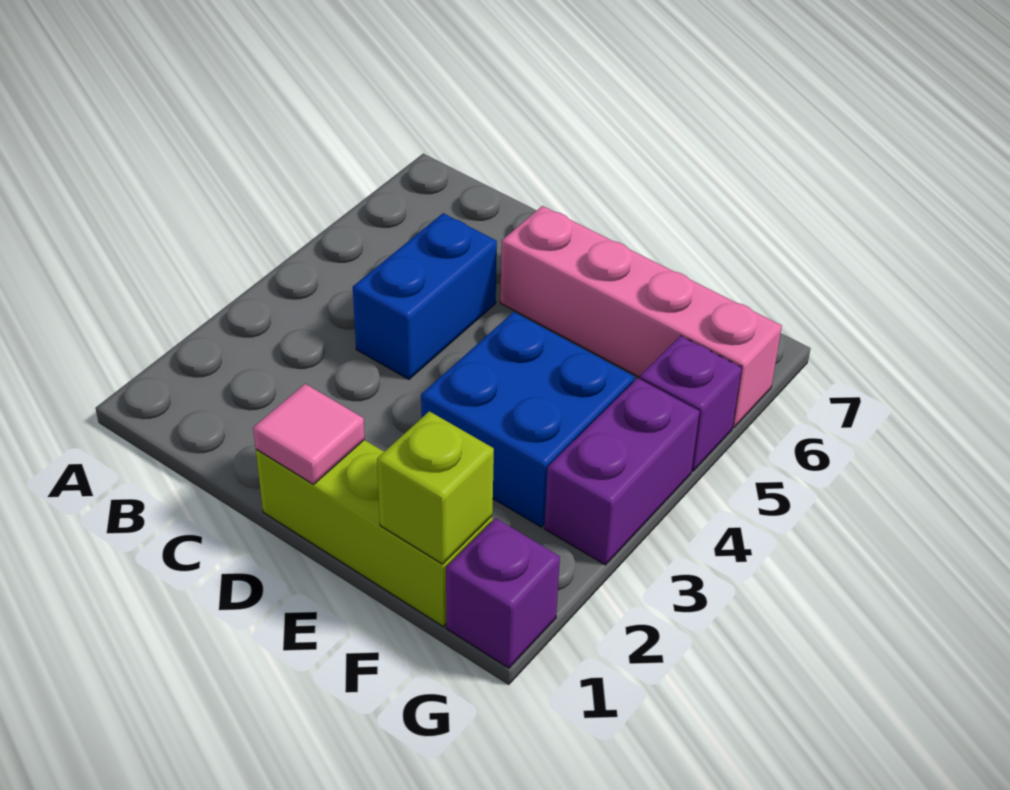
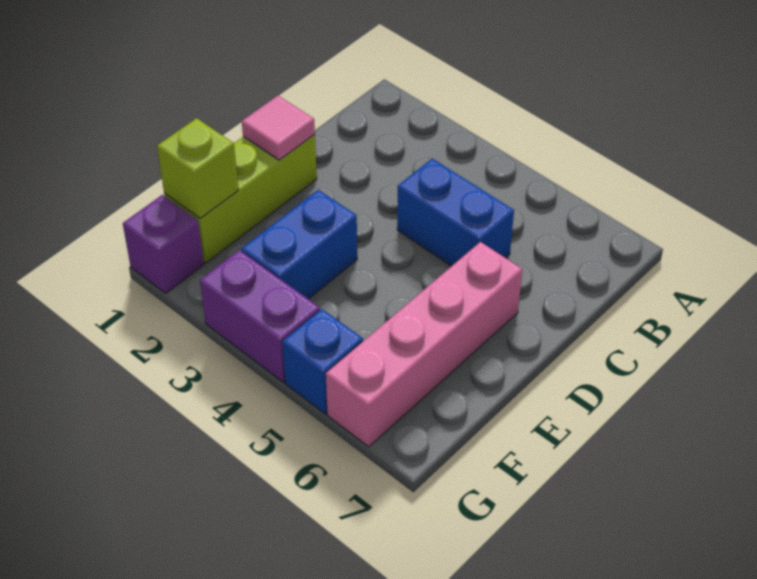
blue brick E3:F4 level 1 -> blue brick E3:F3 level 1
purple brick G5 level 1 -> blue brick G5 level 1

